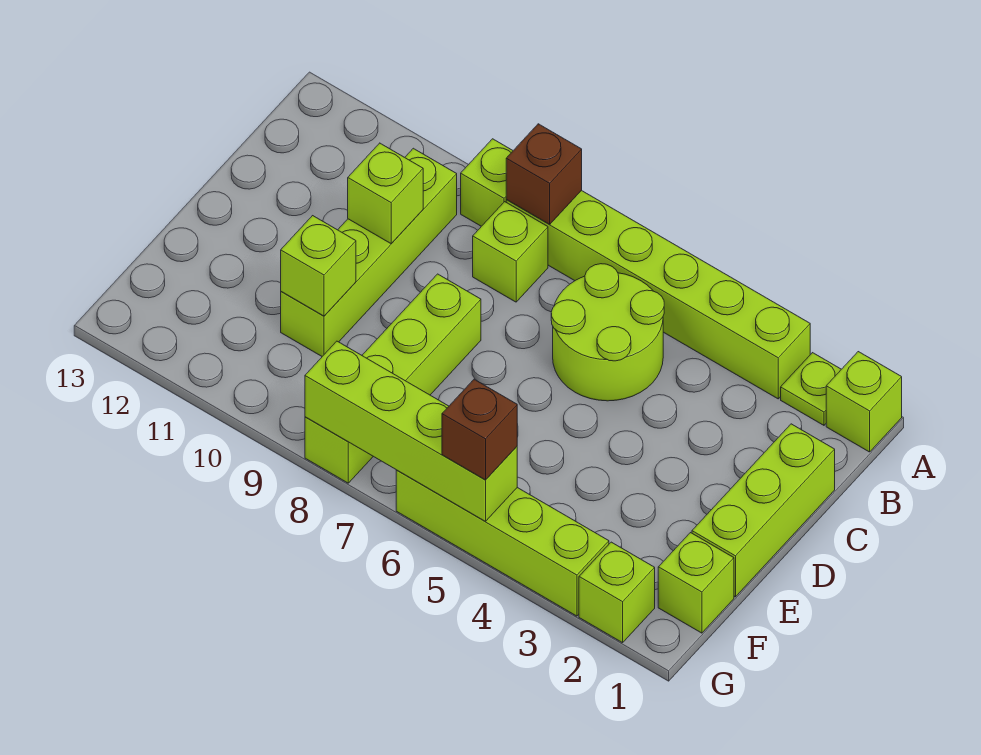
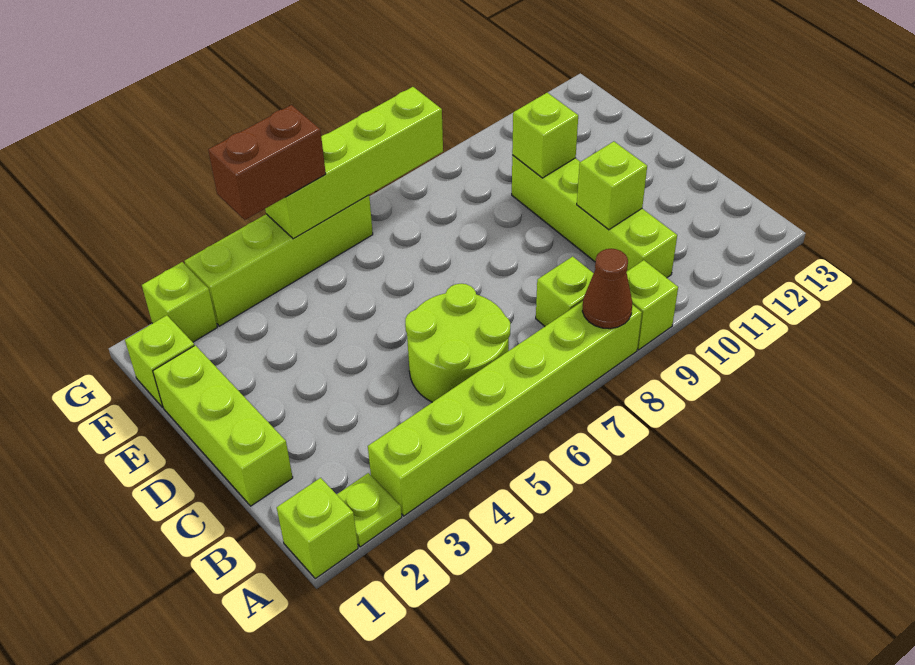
brown brick A8 level 2 -> brown cone A8 level 2
lime brick D8:G8 level 1 -> none
brown brick G5 level 3 -> brown brick G4:G5 level 3

